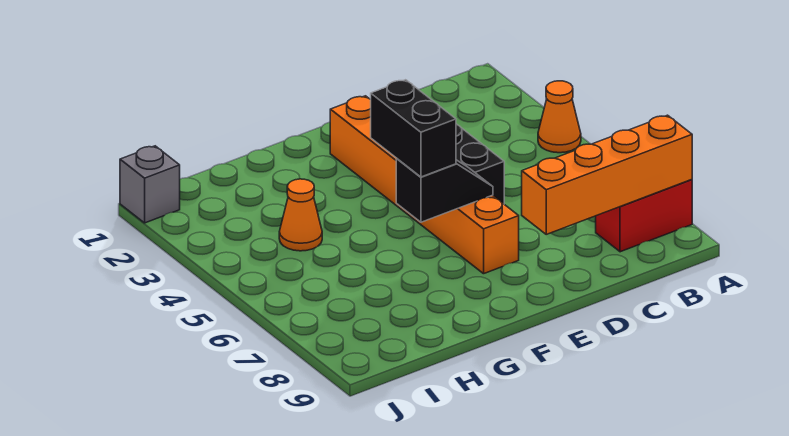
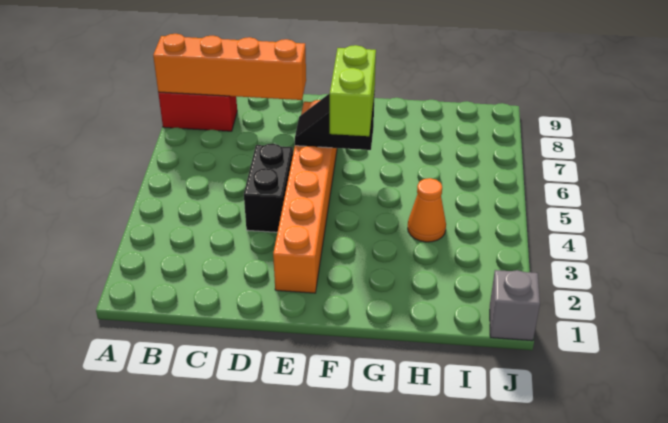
orange cone A4 level 1 -> none
black brick F5:F6 level 3 -> lime brick F5:F6 level 3

